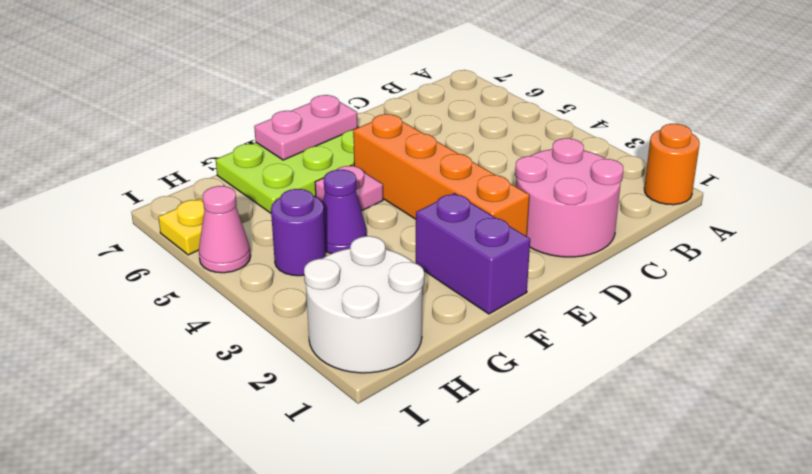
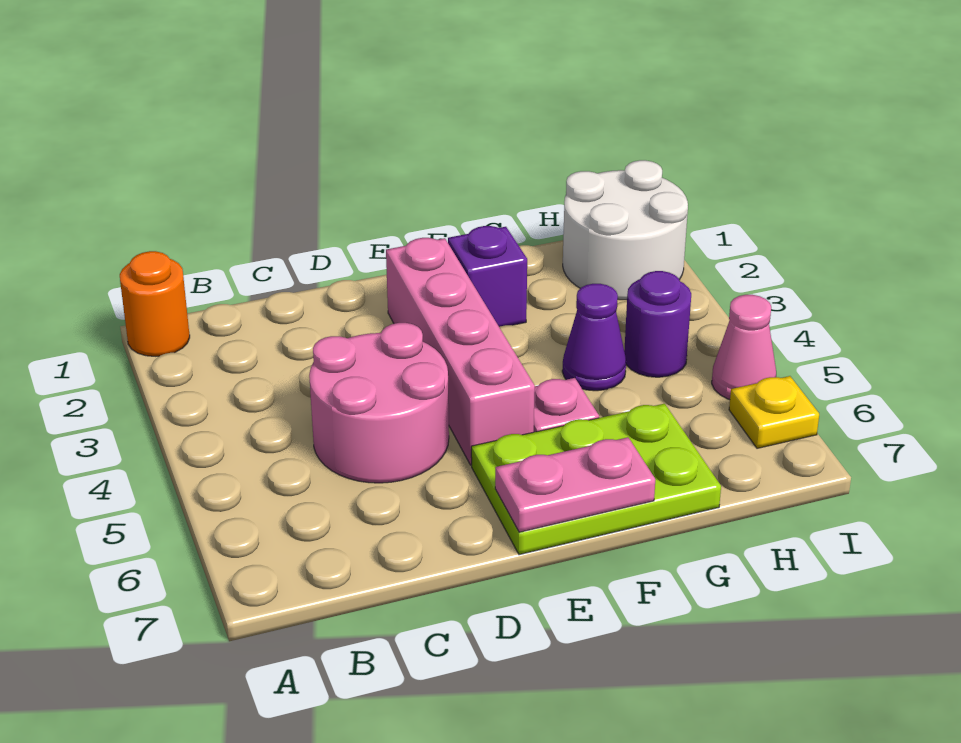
pink round brick C1:D2 level 1 -> pink round brick C4:D5 level 1
orange brick E2:E5 level 1 -> pink brick E2:E5 level 1
purple brick F1:F2 level 1 -> purple brick F2 level 1

